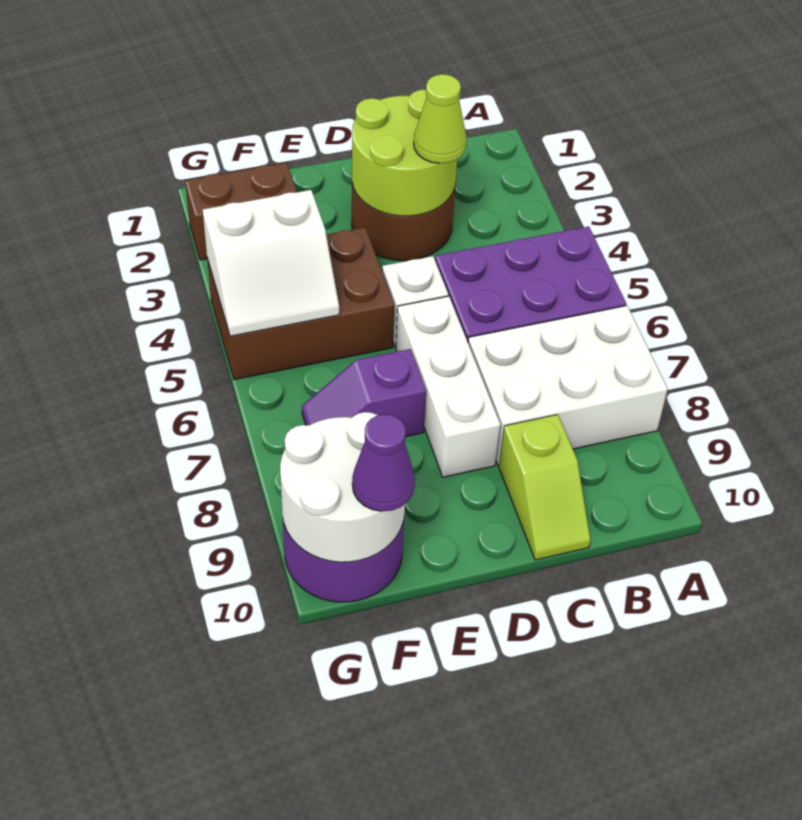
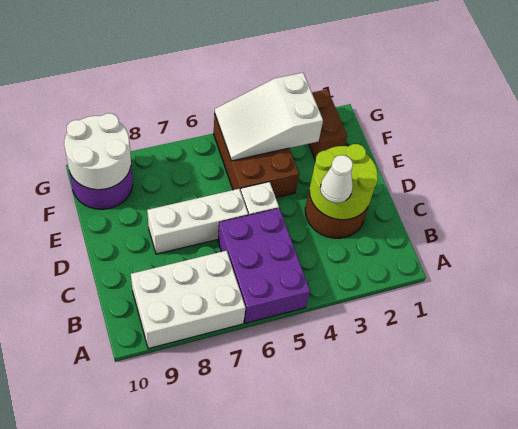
white brick A7:C8 level 1 -> white brick A7:B9 level 1
lime cone C3 level 3 -> white cone C3 level 3
lime slope C9:C10 level 1 top 9 -> none
purple slope E7:F7 level 1 top E -> none
white slope F4:G5 level 2 top 4 -> white slope F3:G5 level 2 top 3
purple cone F10 level 3 -> none

